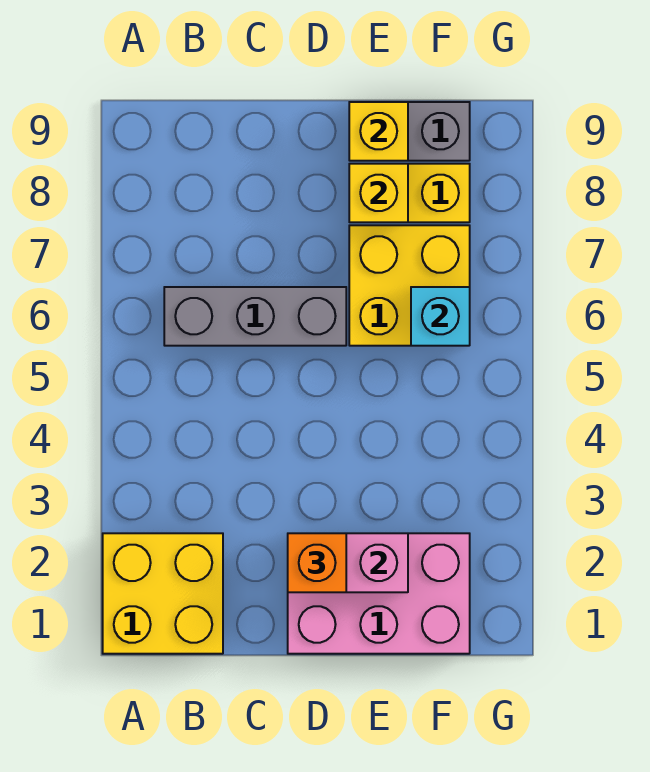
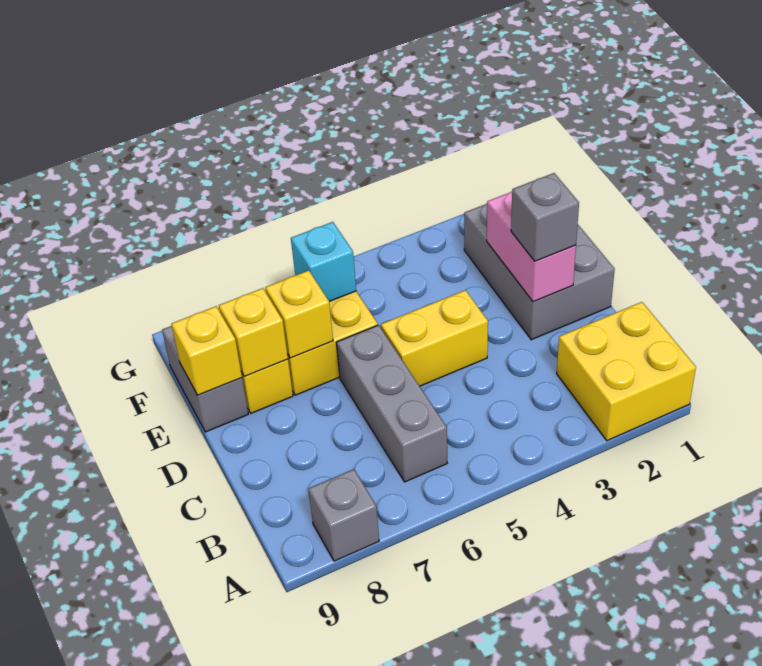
none -> grey brick A8 level 1
pink brick D1:F2 level 1 -> grey brick D1:F2 level 1
orange brick D2 level 3 -> grey brick D2 level 3
none -> yellow brick D4:D5 level 1
none -> yellow brick E7 level 2

